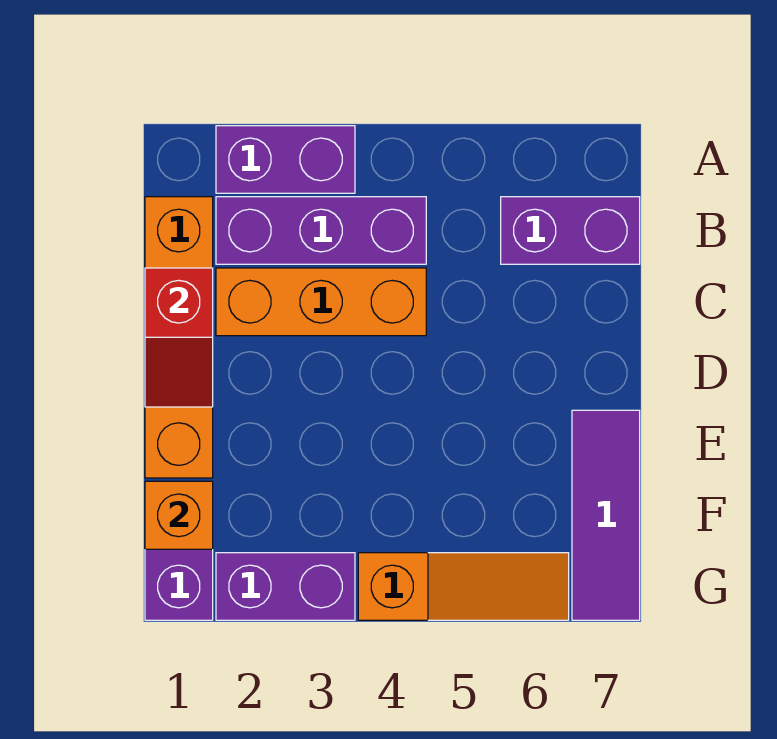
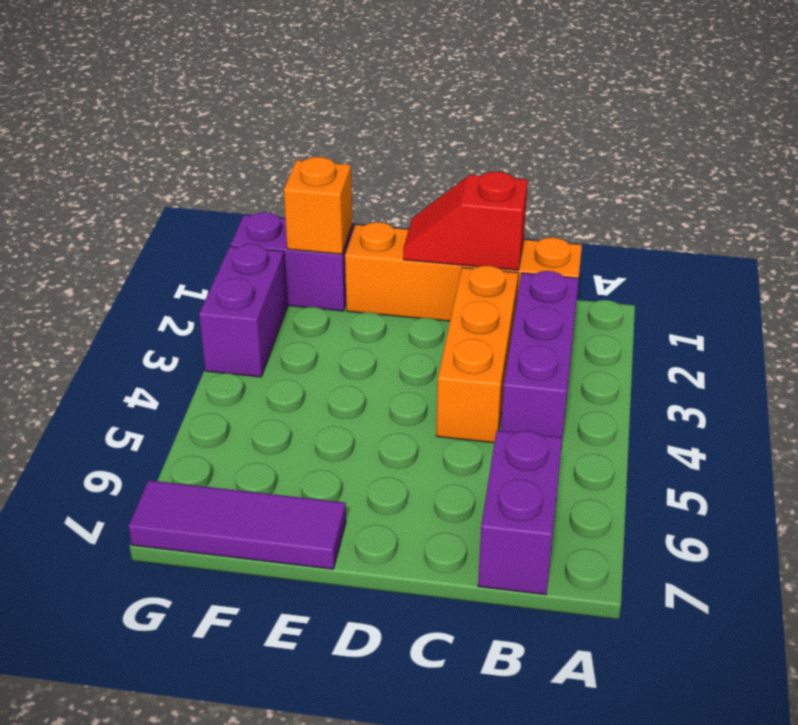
purple brick A2:A3 level 1 -> none
orange slope G4:G6 level 1 top 4 -> none

